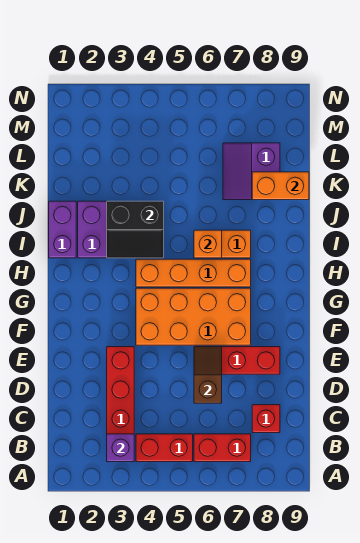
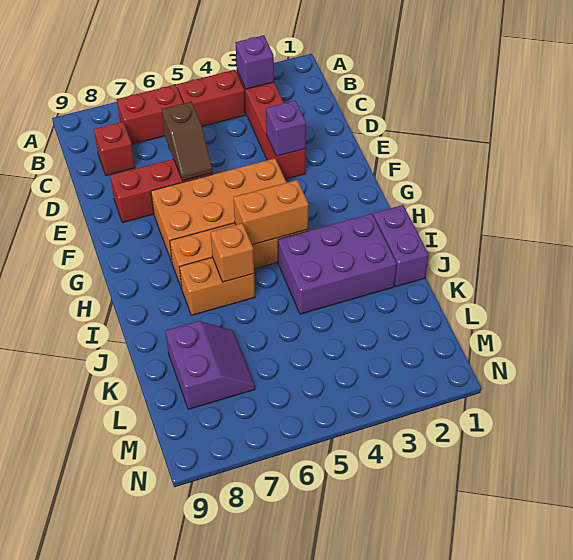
none -> purple brick E3 level 2
black slope I3:J4 level 2 top J -> none
orange brick K8:K9 level 2 -> orange brick H4:H5 level 2

